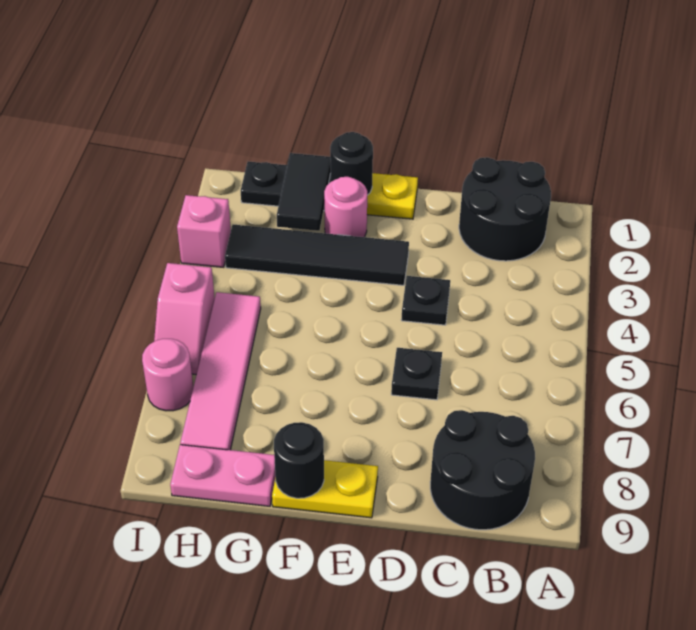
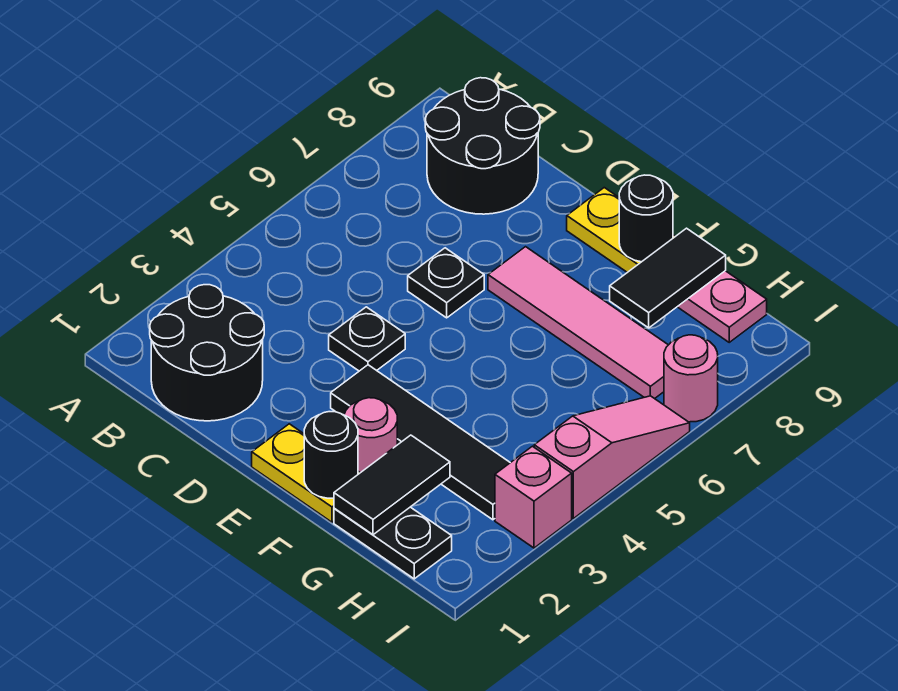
none -> black tile G8:G9 level 2
pink tile H5:H8 level 1 -> pink tile E7:H7 level 1
pink slope I5:I6 level 1 top 5 -> pink slope I4:I6 level 1 top 4

